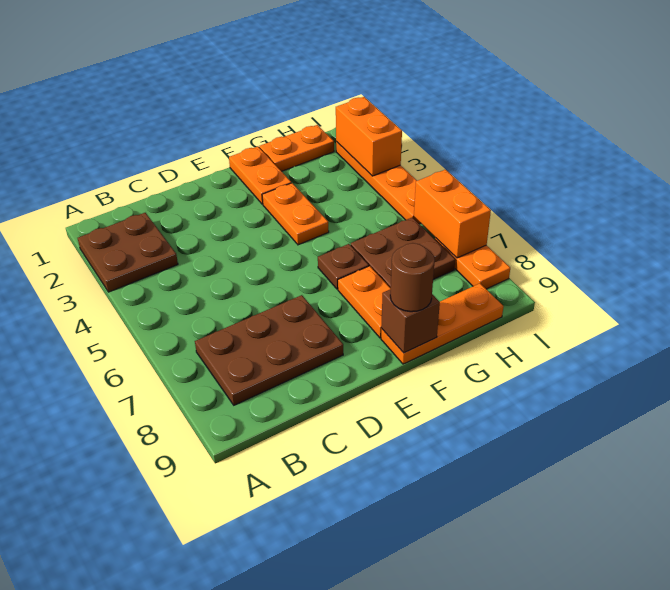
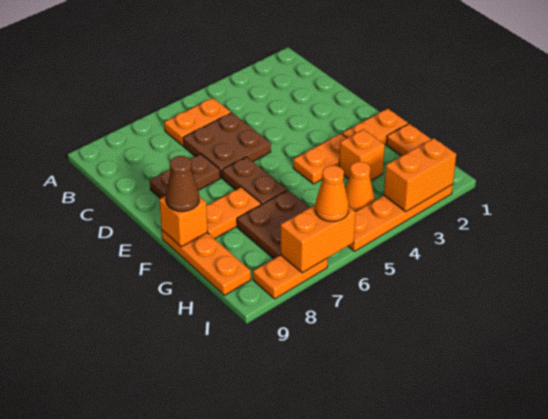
brown plate A2:B3 level 1 -> brown plate C5:D6 level 1
none -> orange plate B5:B6 level 1
brown plate B7:D8 level 1 -> brown plate D7:D8 level 1
brown plate F6 level 1 -> brown plate E6:F6 level 1
brown brick F9 level 2 -> orange brick F9 level 2
brown round brick F9 level 3 -> brown cone F9 level 3
none -> orange brick G3 level 1
none -> orange cone H4 level 1
none -> orange cone I6 level 3

